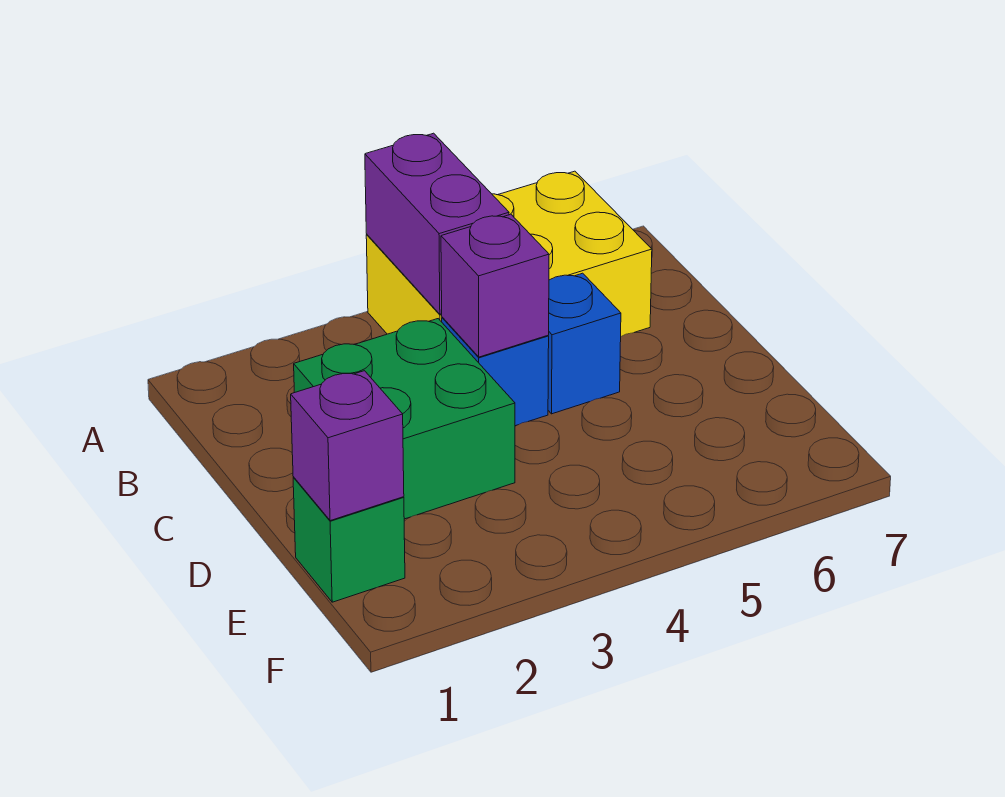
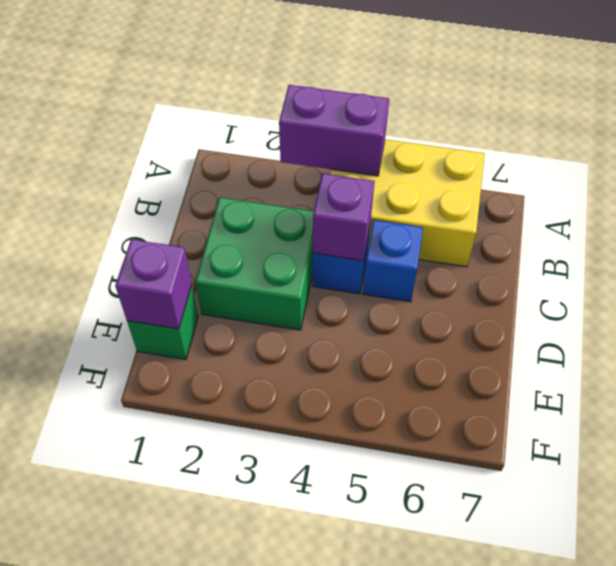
purple brick A4:B4 level 2 -> purple brick A3:A4 level 2

